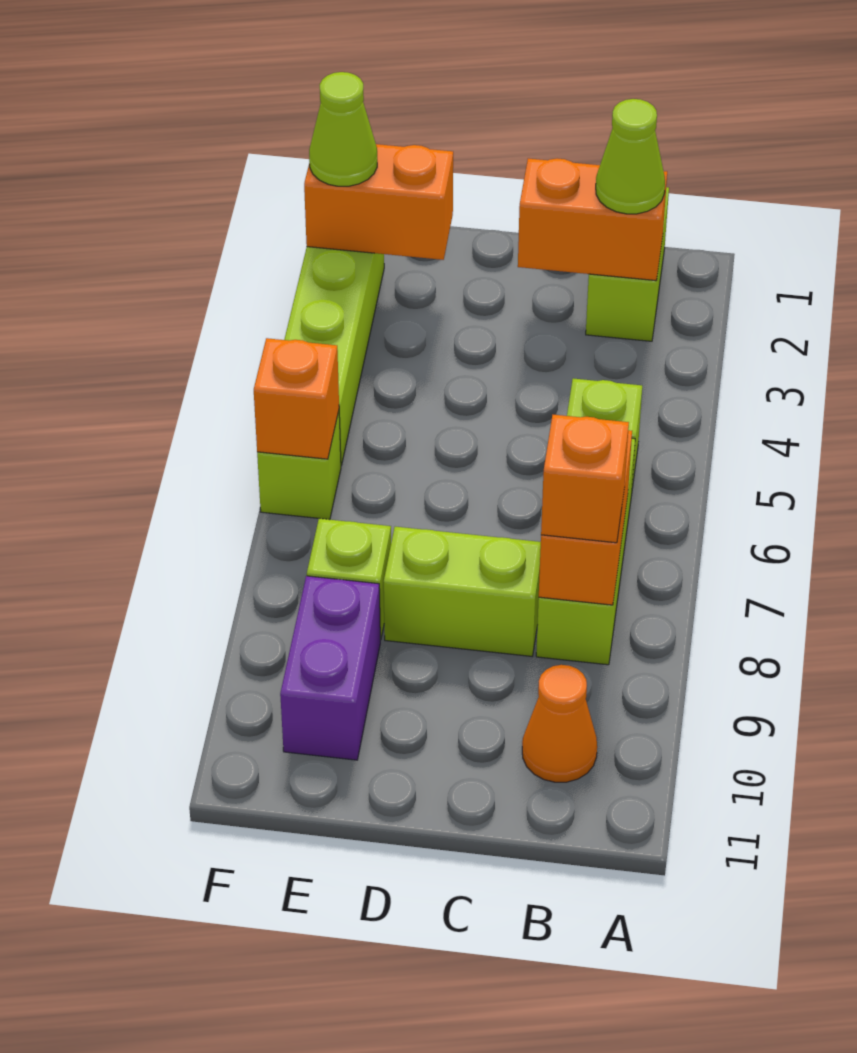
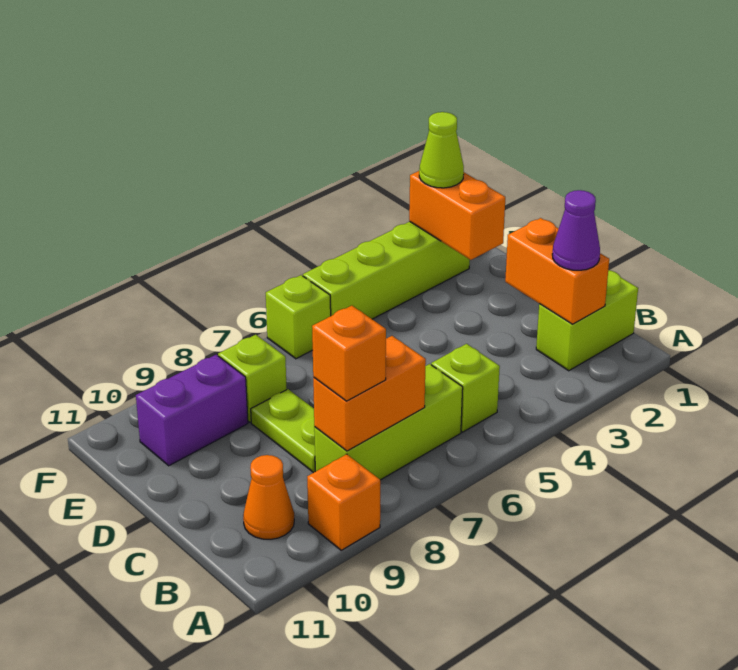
lime cone B2 level 3 -> purple cone B2 level 3
lime brick C8:D8 level 1 -> lime plate C8:D8 level 1
orange brick F6 level 2 -> orange brick A9 level 1

